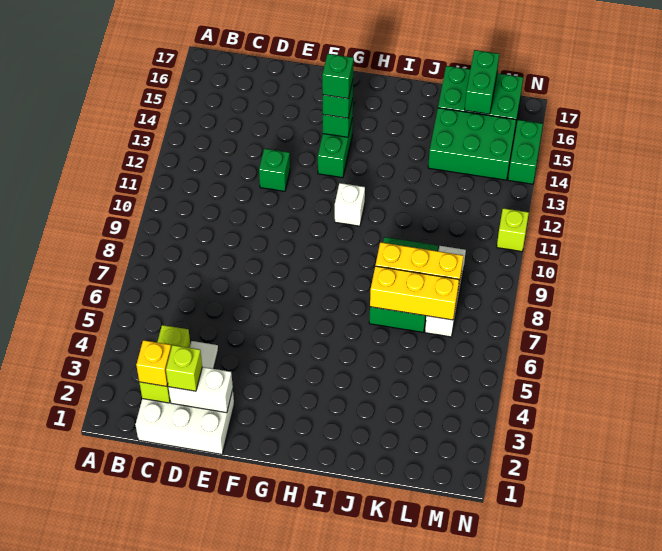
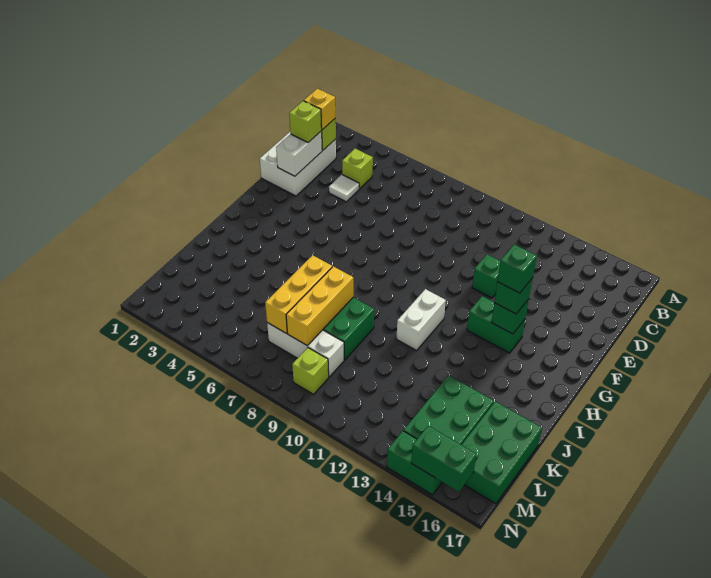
white brick H11 level 1 -> white brick H11:I11 level 1
green brick L16:L17 level 2 -> green brick N15:N16 level 2
lime brick N11 level 1 -> lime brick M9 level 1

